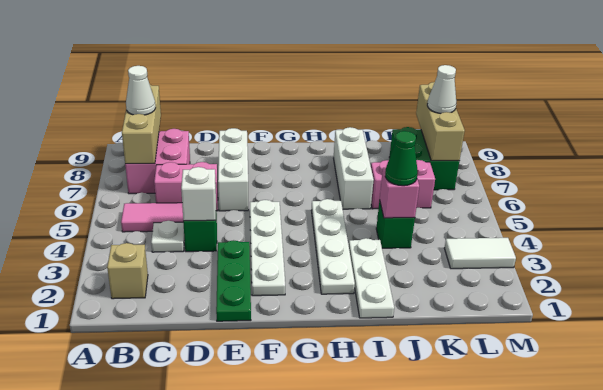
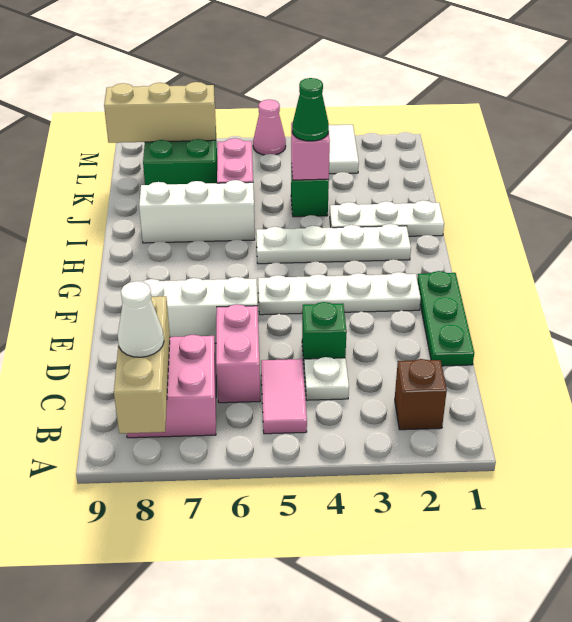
tan brick B2 level 1 -> brown brick B2 level 1
tan brick B7:B9 level 2 -> tan brick A8:C8 level 2
white brick D4 level 2 -> none
green plate E1:E3 level 1 -> green plate D1:F1 level 1
white cone L8 level 3 -> none
none -> pink cone M5 level 1

